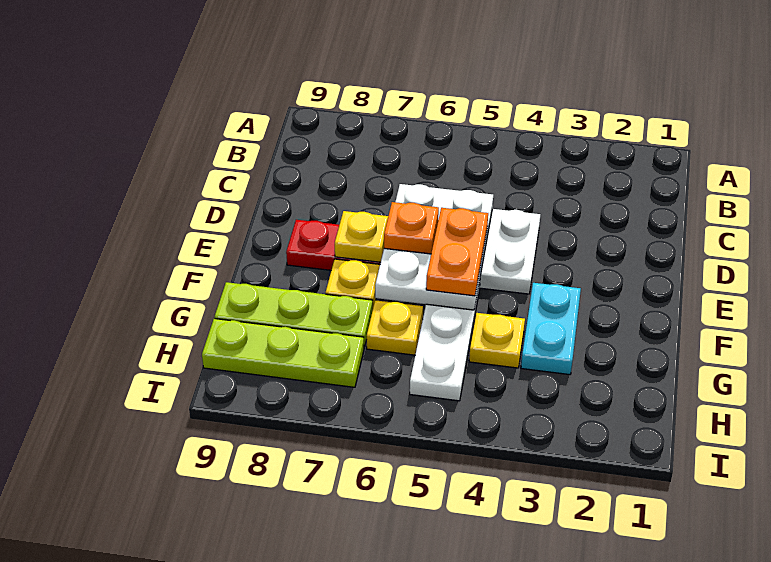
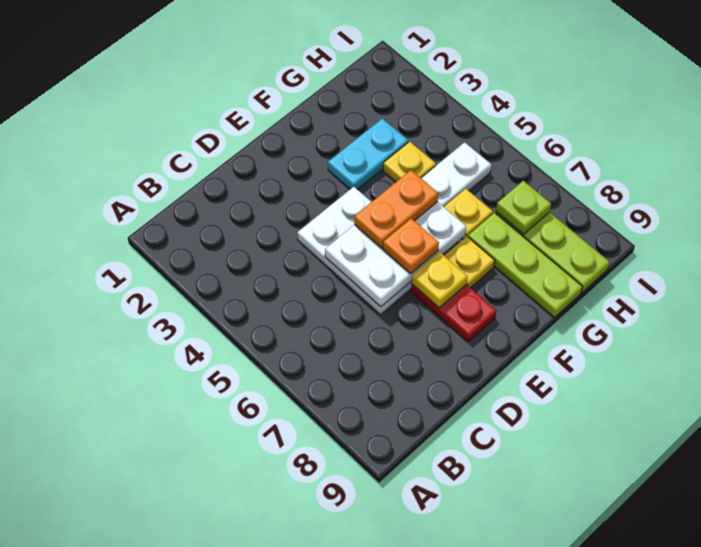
none -> lime plate H7 level 2

